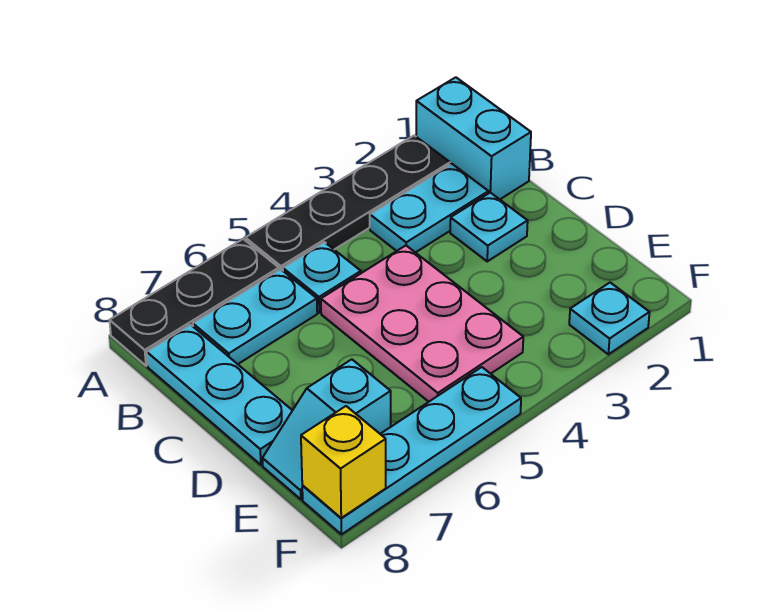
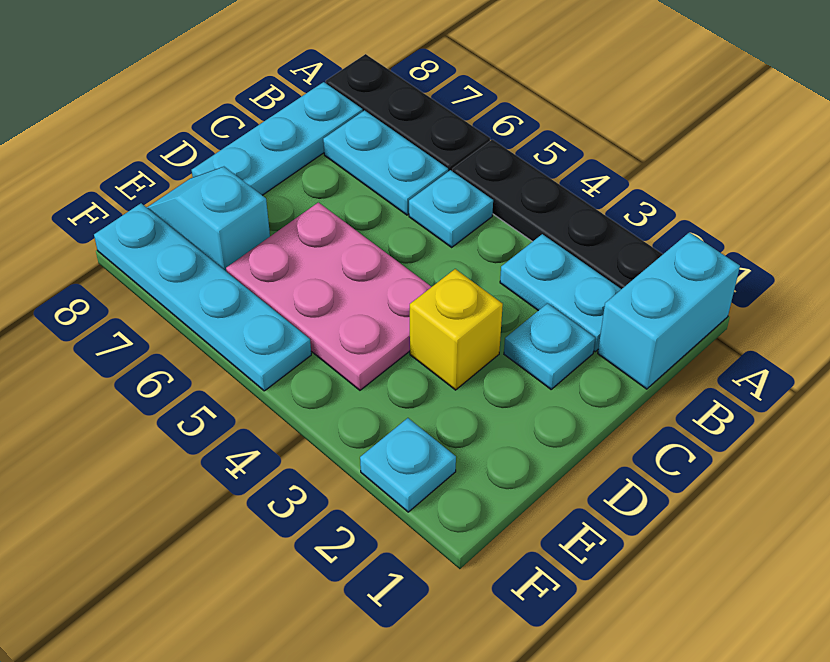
pink plate C4:E5 level 1 -> pink plate D4:E6 level 1
yellow brick F8 level 2 -> yellow brick D3 level 1

